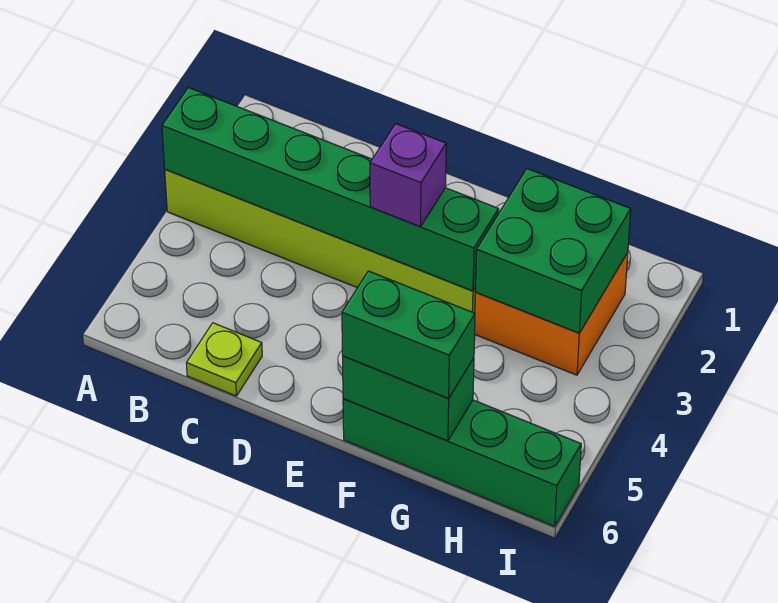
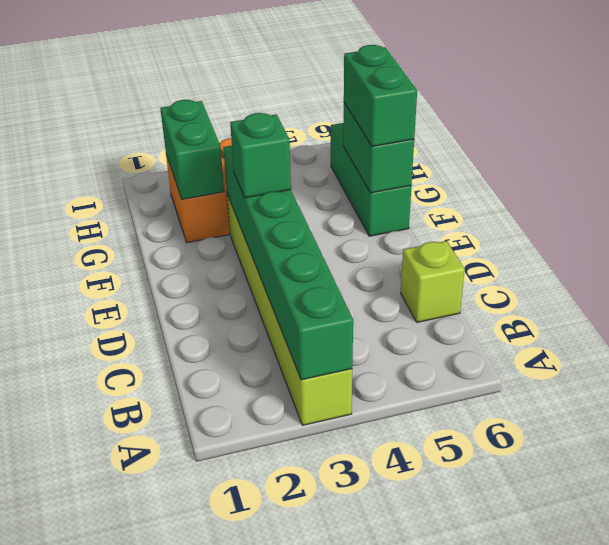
lime plate C6 level 1 -> lime brick C6 level 1
purple brick E3 level 3 -> green brick E3 level 3
green brick F6:I6 level 1 -> green brick F6:H6 level 1
green brick G2:H3 level 2 -> green brick G2:H2 level 2

